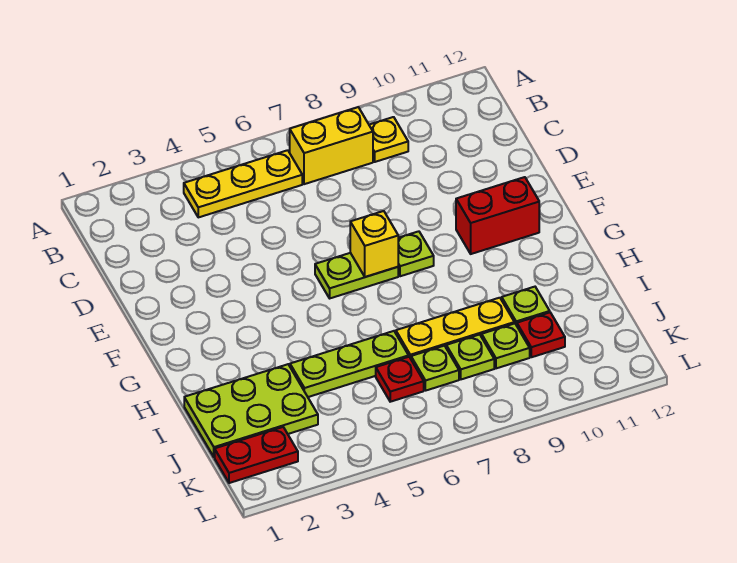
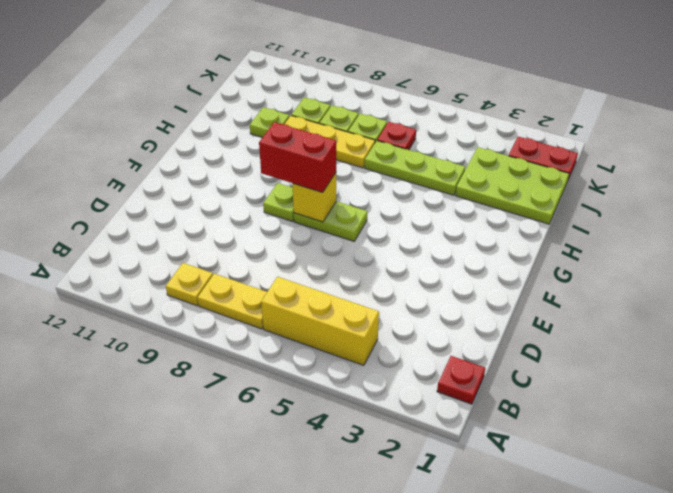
yellow plate B4:B6 level 1 -> yellow brick B4:B6 level 1
yellow brick B7:B8 level 1 -> yellow plate B7:B8 level 1
red brick F10:F11 level 1 -> red brick F7:F8 level 3
red plate J10 level 1 -> red plate B1 level 1

